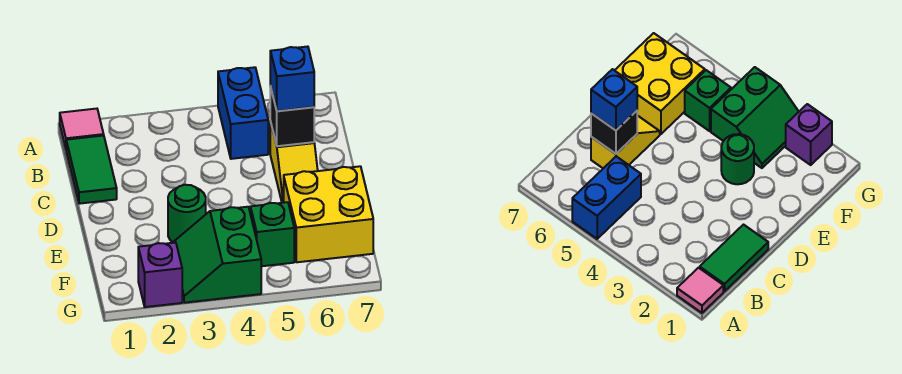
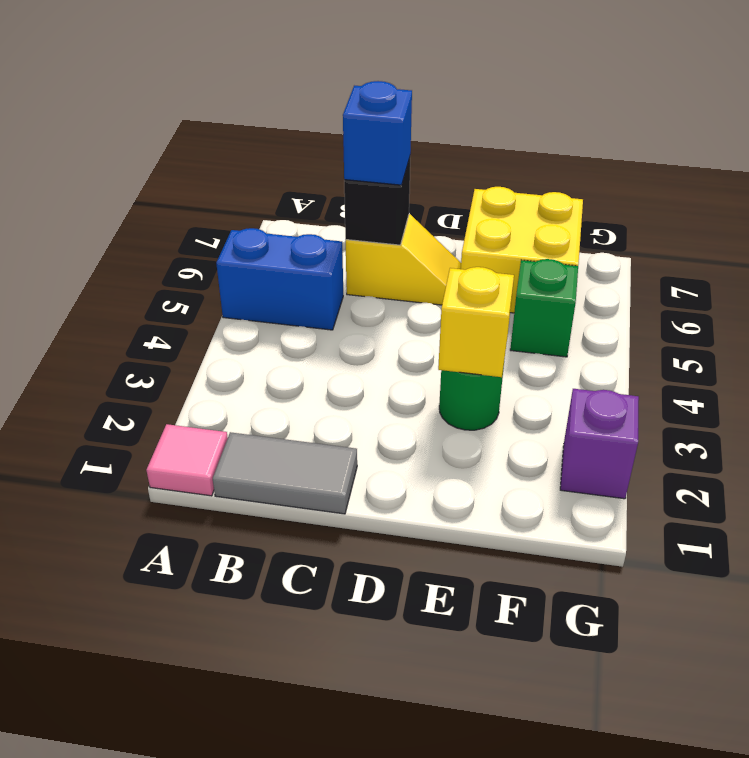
green tile B1:C1 level 1 -> grey tile B1:C1 level 1
none -> yellow brick E3 level 2
green slope F3:G4 level 1 top 4 -> none

